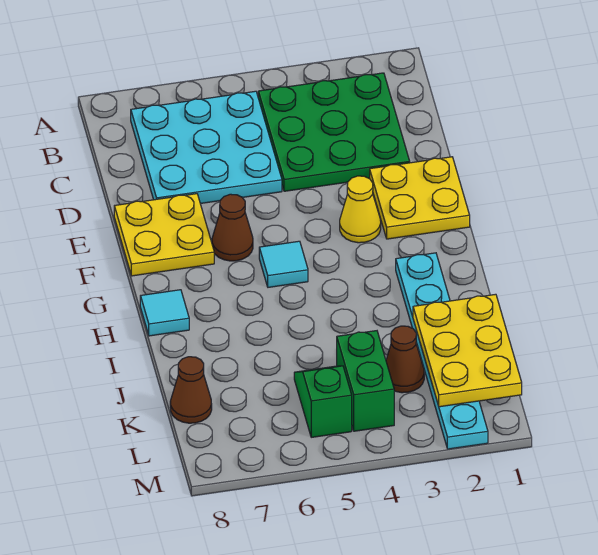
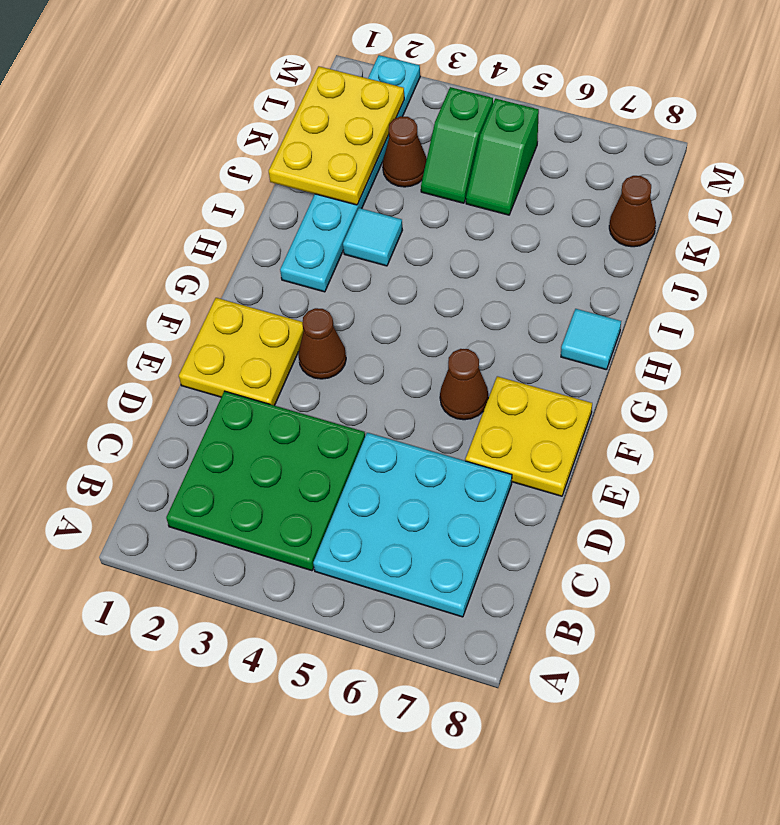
yellow cone F3 level 1 -> brown cone F3 level 1
cyan tile G5 level 1 -> cyan tile I3 level 1
green brick K4:L4 level 1 -> green slope K4:L4 level 1 top L

